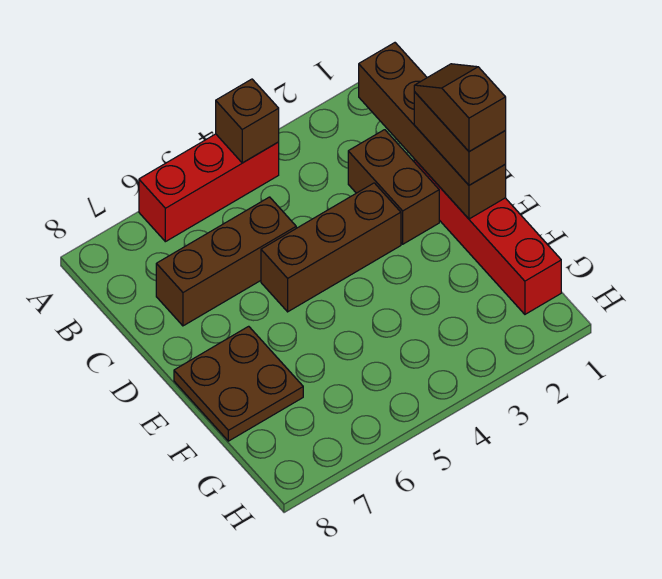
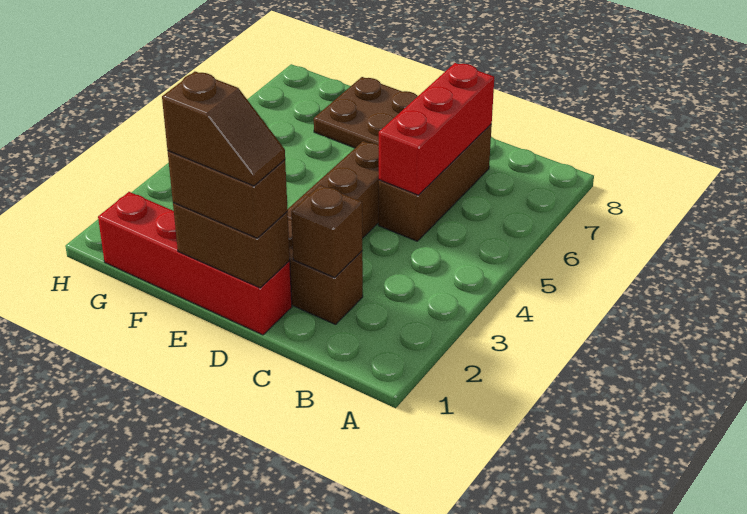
red brick A4:A6 level 1 -> red brick C5:C7 level 2
brown brick A4 level 2 -> brown brick C2 level 2
brown brick B1:E1 level 2 -> brown brick D1:E1 level 2

